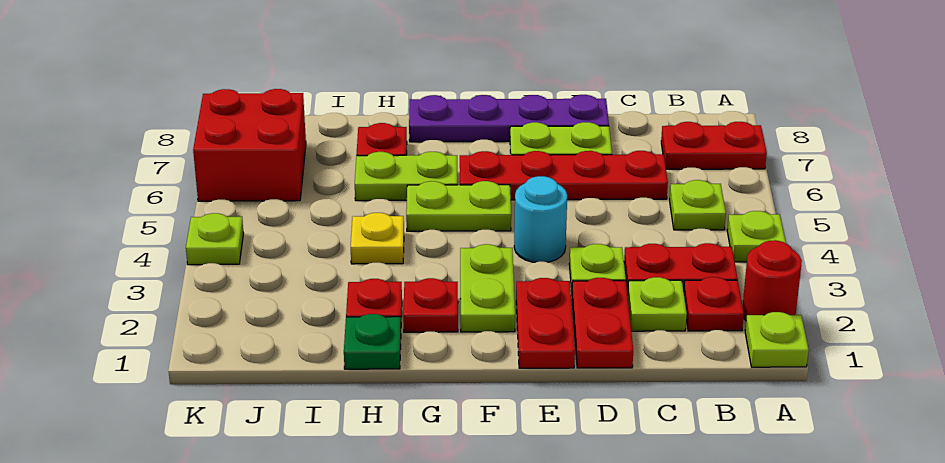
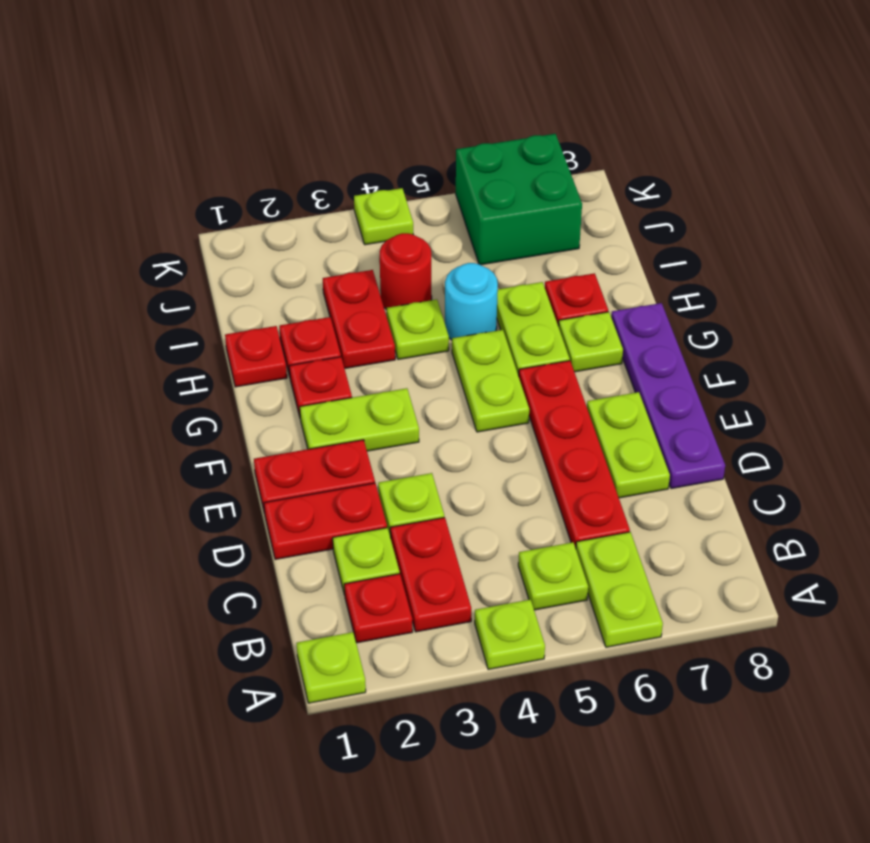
red round brick A2 level 1 -> red round brick I4 level 1
none -> lime plate A6:B6 level 1
red plate A7:B7 level 1 -> red plate H3:I3 level 1
cyan round brick E4 level 1 -> cyan round brick H5 level 1
none -> lime plate G7 level 1
green plate H1 level 1 -> red plate H1 level 1
yellow plate H4 level 1 -> lime plate H4 level 1
red brick J6:K7 level 1 -> green brick J6:K7 level 1

